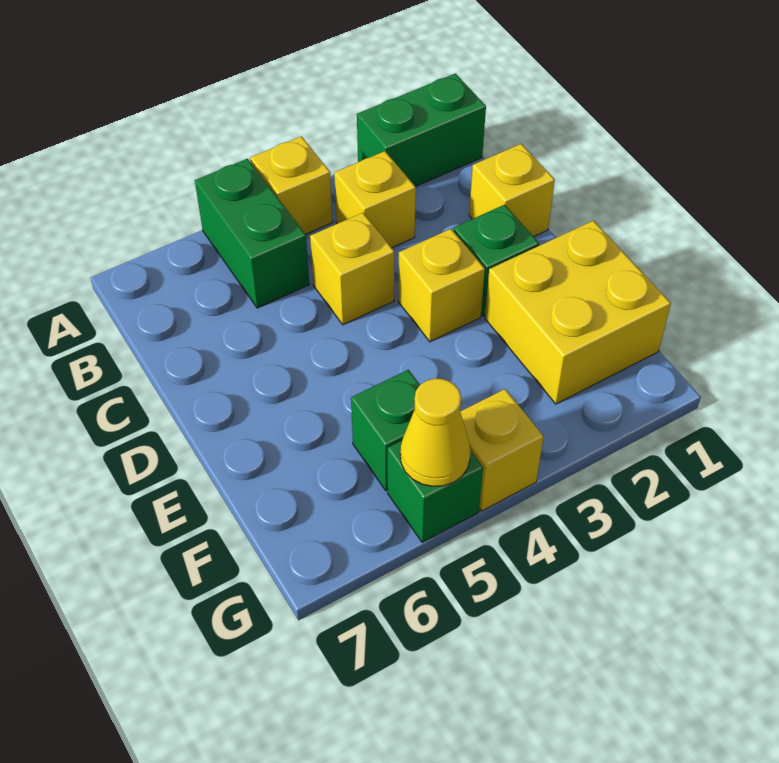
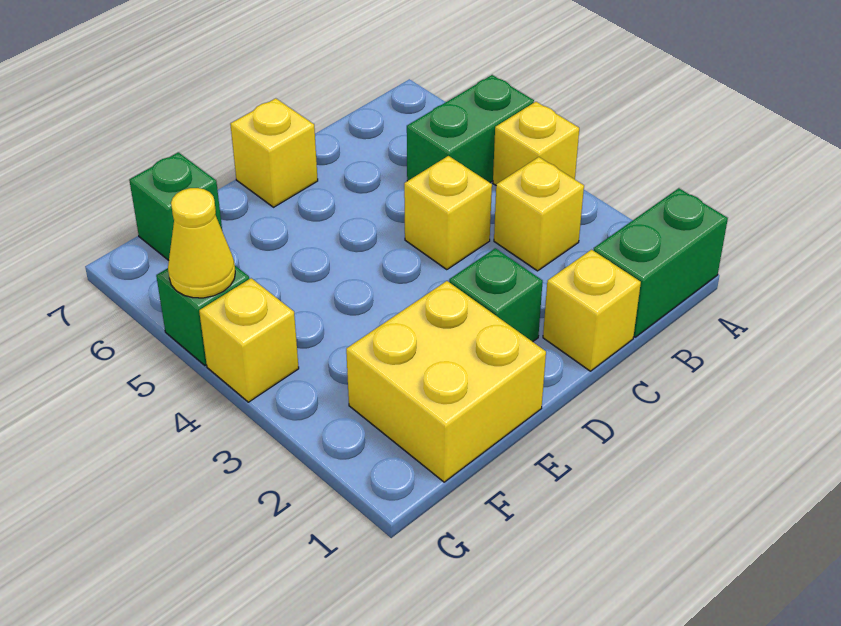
green brick A1:A2 level 1 -> green brick A1:B1 level 1
yellow brick D3 level 1 -> yellow brick D7 level 1
green brick F5 level 1 -> green brick F7 level 1

